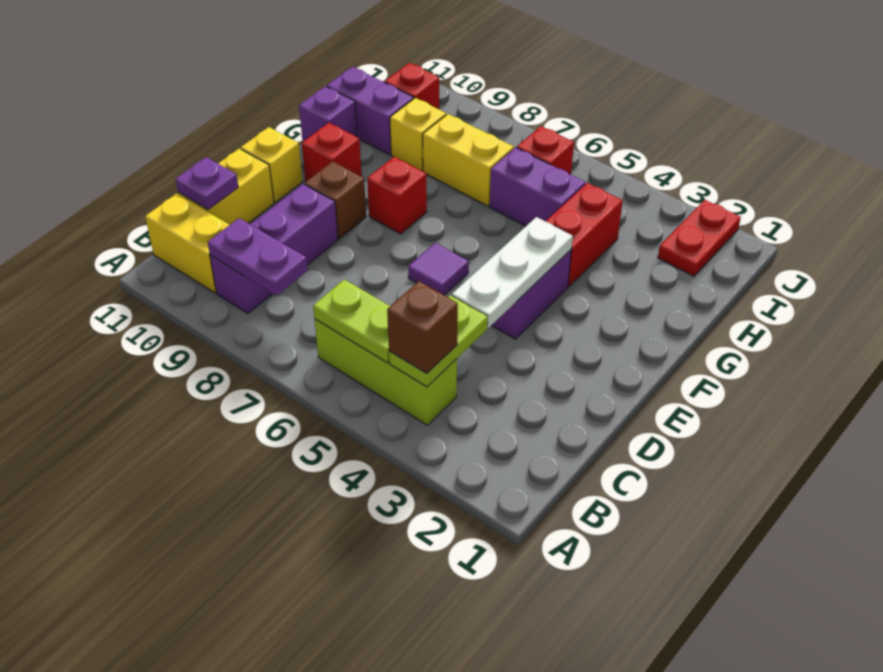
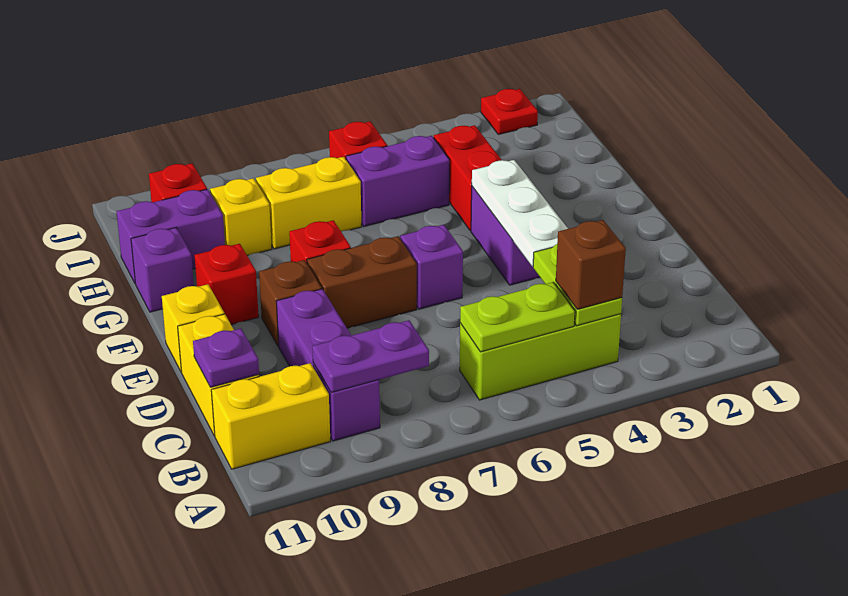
purple tile E6 level 1 -> purple brick E6 level 1
none -> brown brick E7:E8 level 1
red plate I2:J2 level 1 -> red plate J2 level 1

